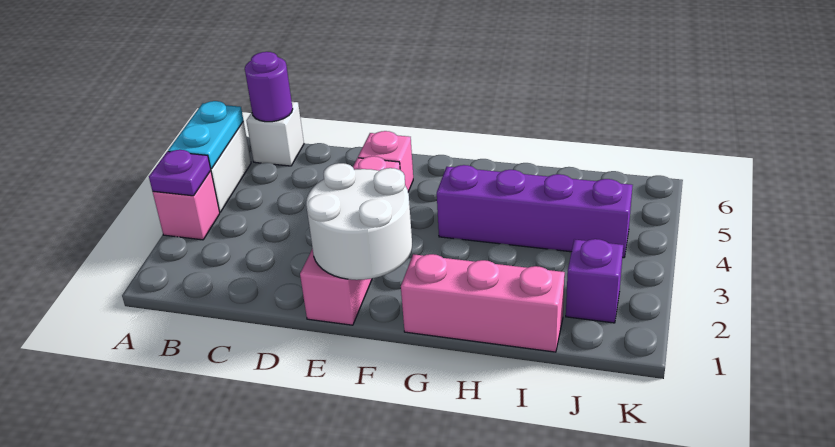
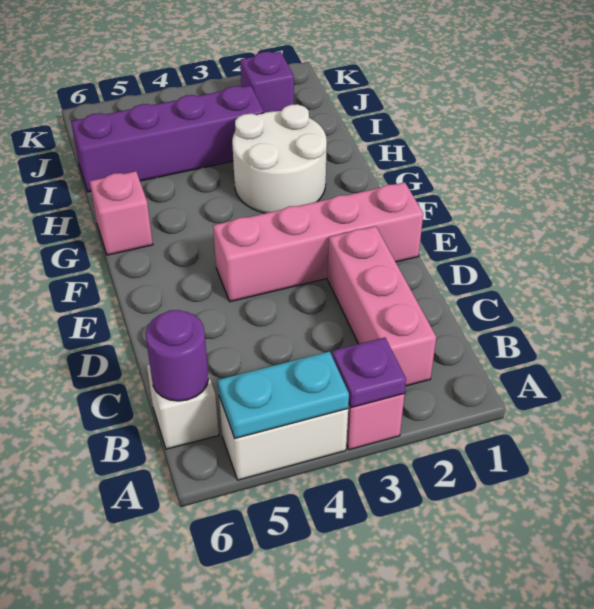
white round brick E1:F2 level 2 -> white round brick G2:H3 level 1
pink brick E5 level 1 -> pink brick G6 level 1
pink brick G1:I1 level 1 -> pink brick B2:D2 level 1
purple brick G4:J4 level 1 -> purple brick I3:I6 level 1

